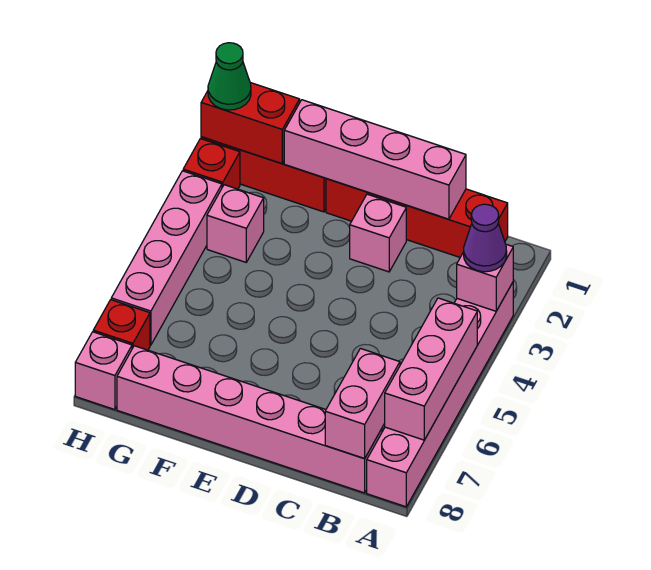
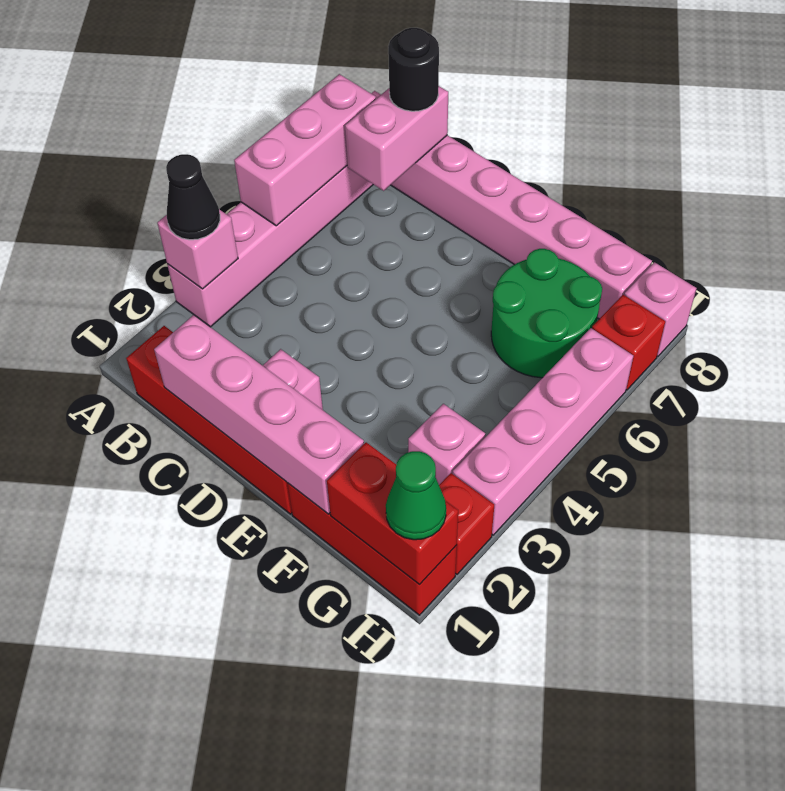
purple cone A3 level 3 -> black cone A3 level 3
none -> black round brick B8 level 3
none -> green round brick F6:G7 level 1

